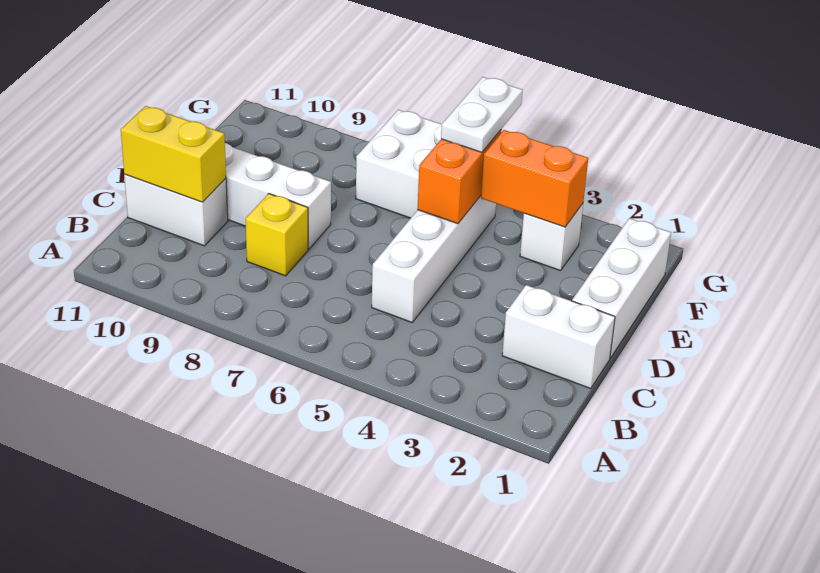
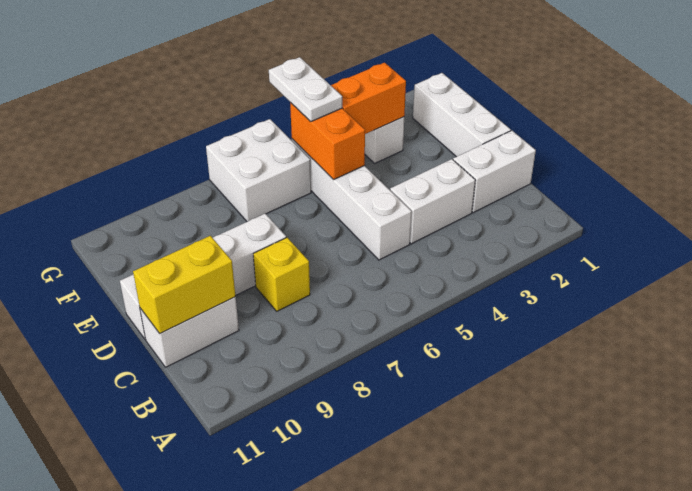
none -> white brick C3:C4 level 1

